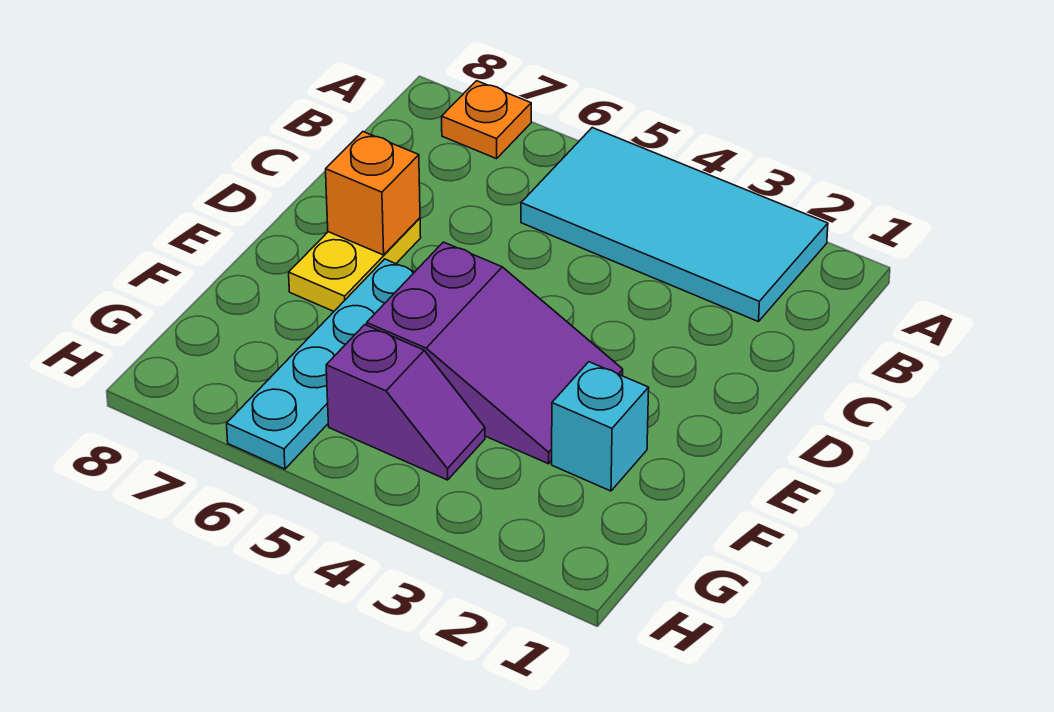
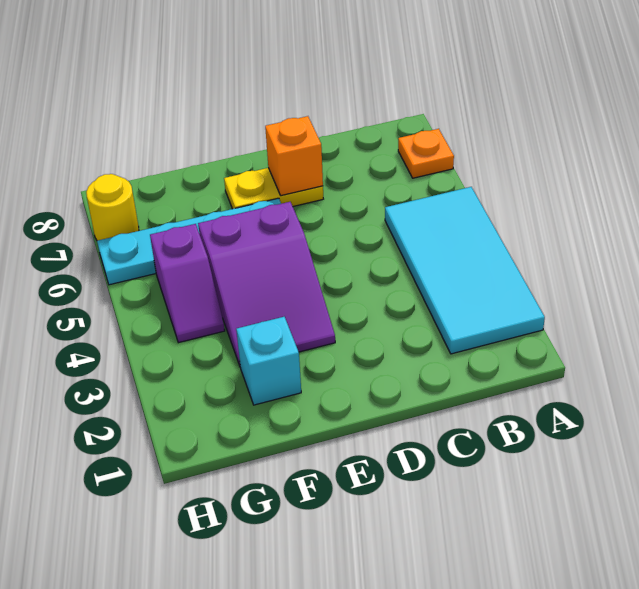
none -> yellow round brick H7 level 1

